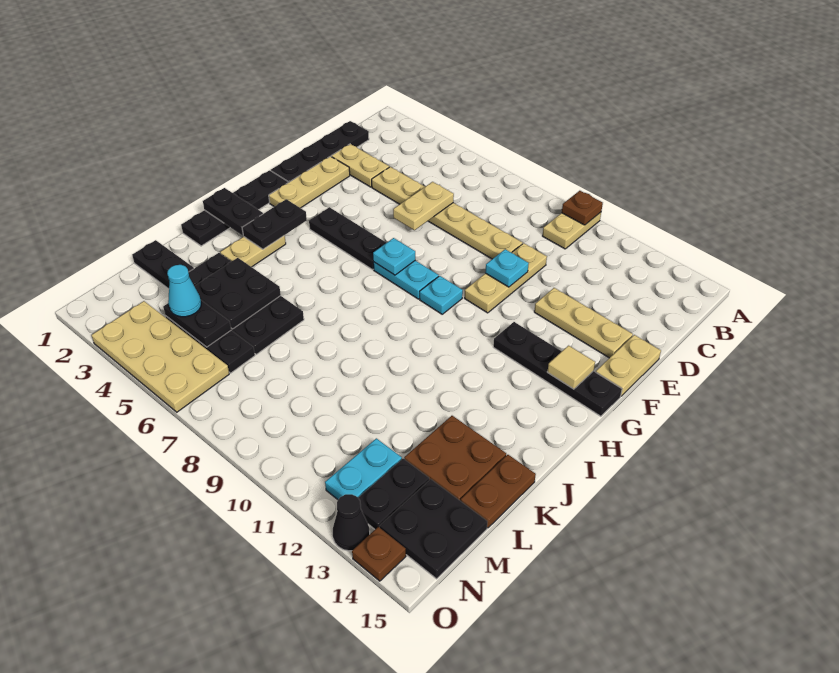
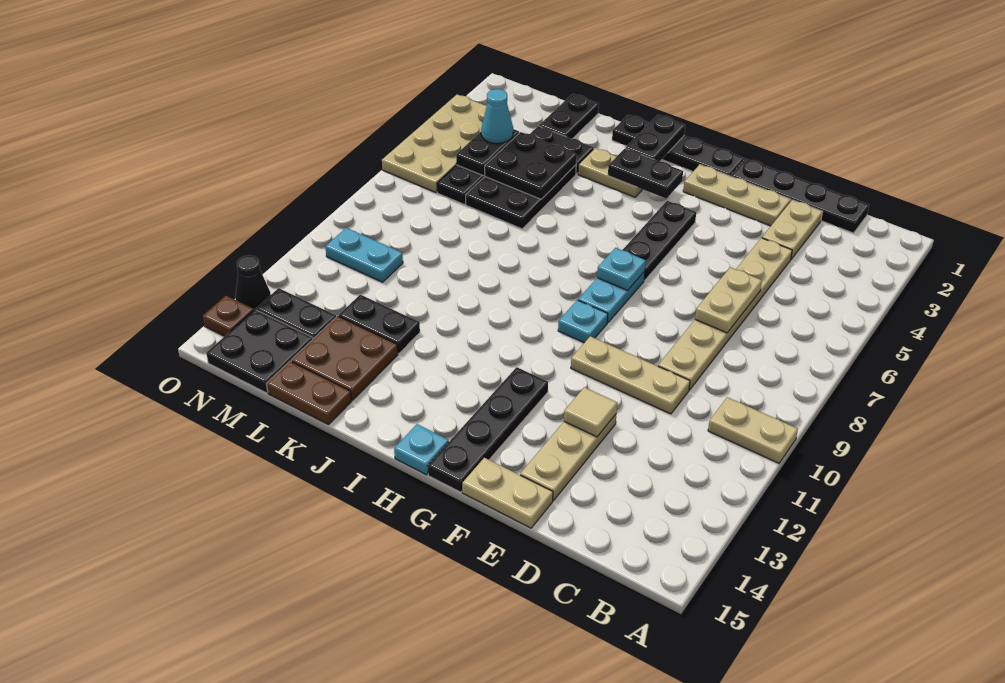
brown plate A10 level 2 -> none
tan plate D6:E6 level 2 -> tan plate D6:D7 level 2
cyan plate E10 level 2 -> cyan plate H15 level 1
tan tile G14 level 2 -> tan tile E12 level 2
none -> black plate K12:L12 level 1
cyan plate M12:N12 level 1 -> cyan plate M10:N10 level 1

